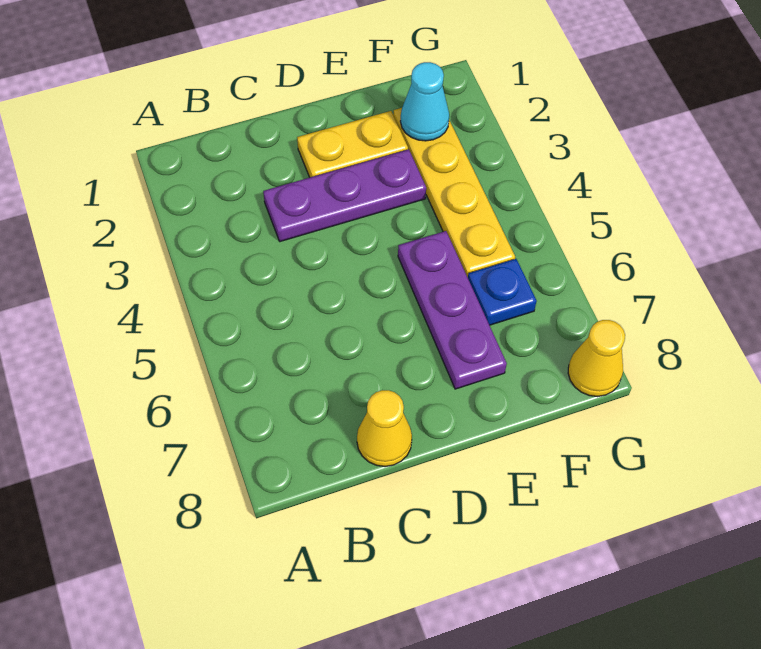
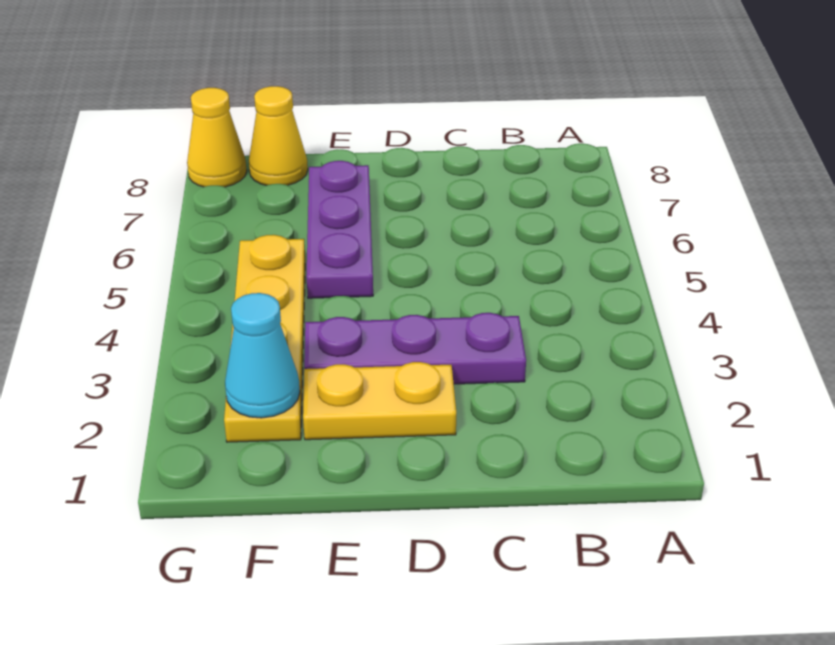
yellow cone C8 level 1 -> yellow cone F8 level 1
blue plate F6 level 1 -> none

